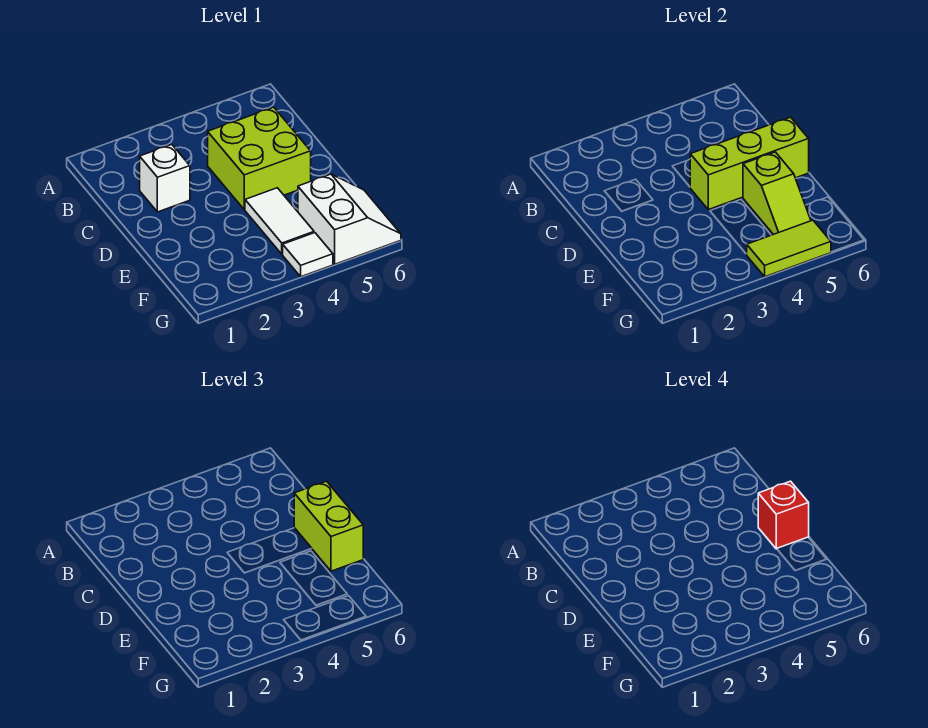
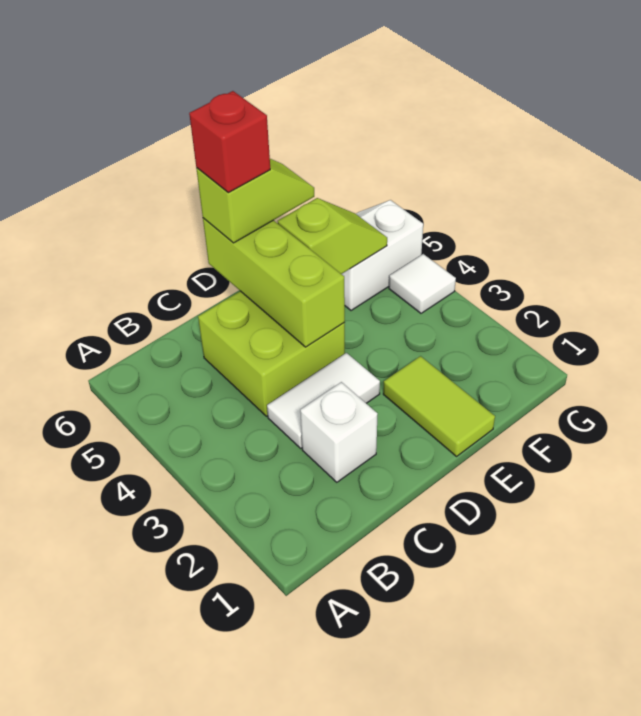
lime brick D6:E6 level 3 -> lime slope D6:E6 level 3 top D
white tile E4:F4 level 1 -> white tile C3:D3 level 1
lime tile G4:G5 level 2 -> lime tile E1:E2 level 1

